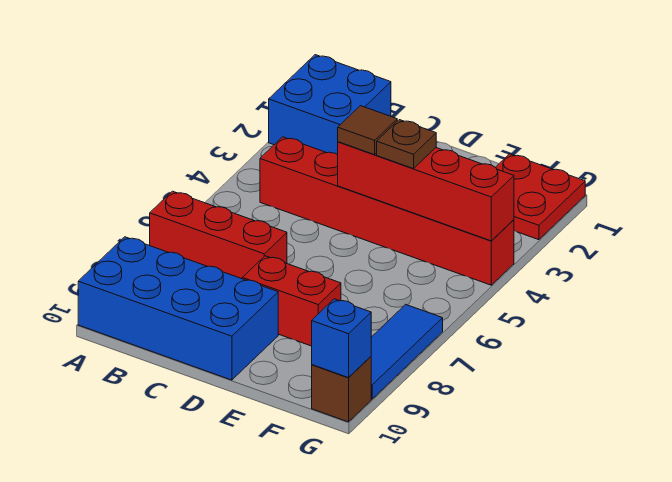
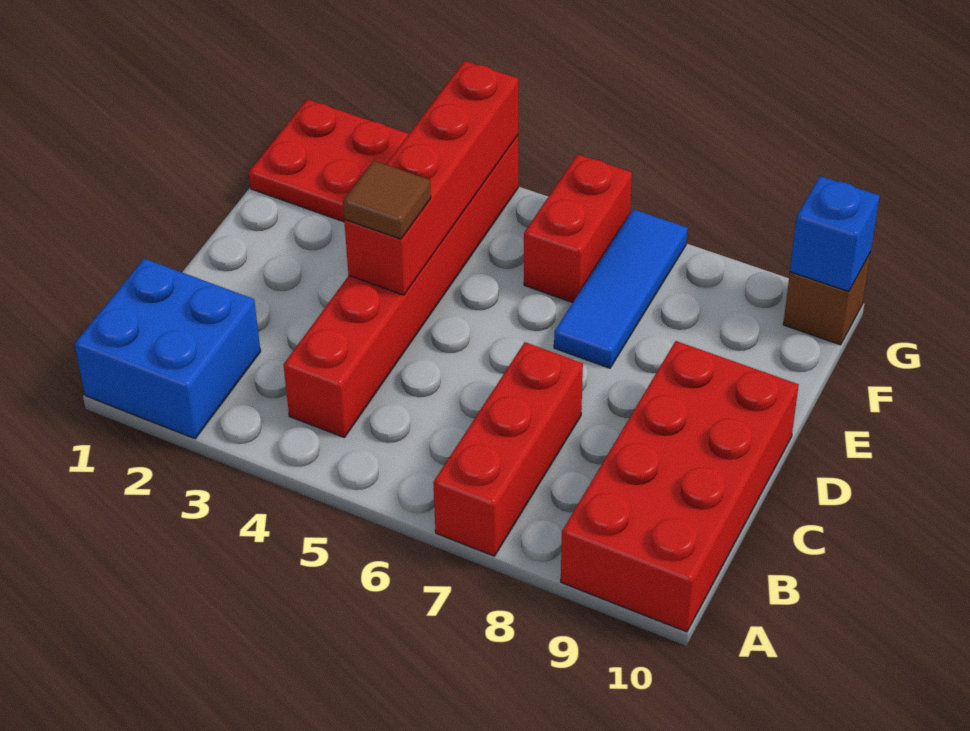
blue brick A9:D10 level 1 -> red brick A9:D10 level 1
red brick D8:E8 level 1 -> red brick F6:G6 level 1
brown plate E4 level 3 -> none
blue tile G7:G9 level 1 -> blue tile E7:G7 level 1

